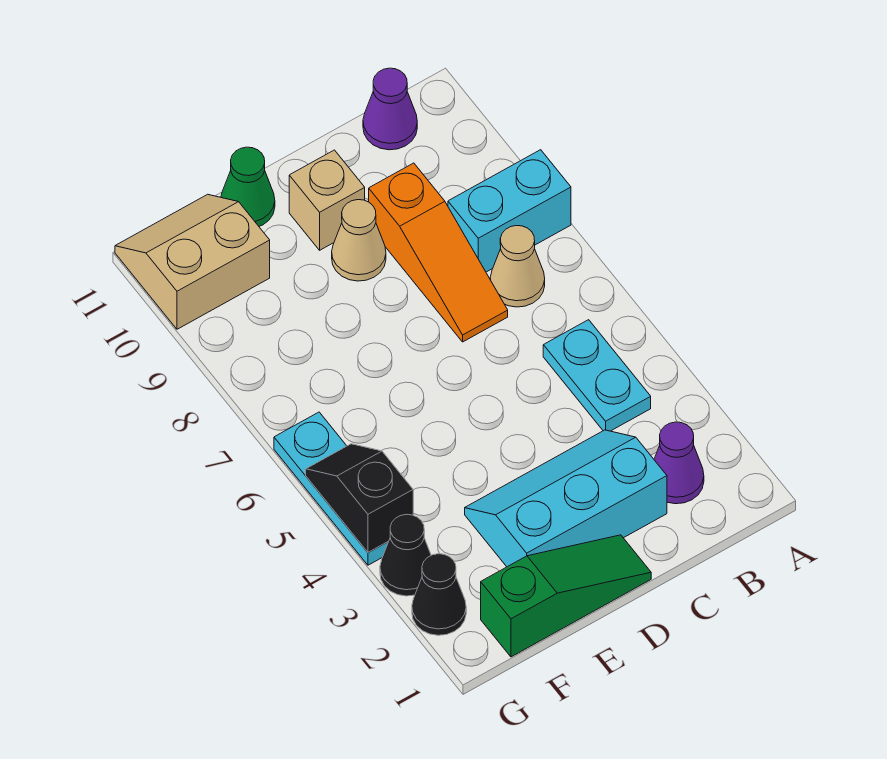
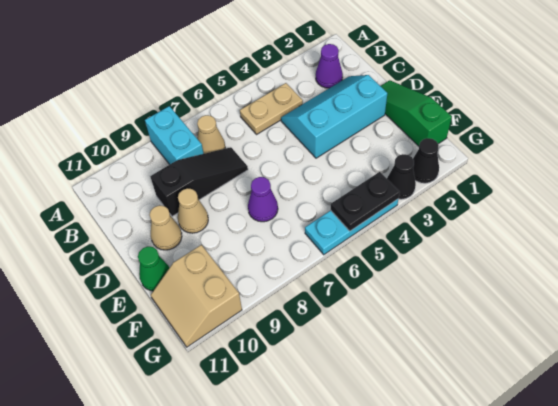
cyan plate B4:B5 level 1 -> tan plate B4:B5 level 1
purple cone B11 level 1 -> purple cone E7 level 1
cyan slope C2:E3 level 1 top 2 -> cyan slope C2:D4 level 1 top D
orange slope C7:C9 level 1 top 9 -> black slope C7:C9 level 1 top 9
tan brick D10 level 1 -> tan cone D10 level 1
black slope G4:G5 level 2 top 4 -> black plate G4:G5 level 2

